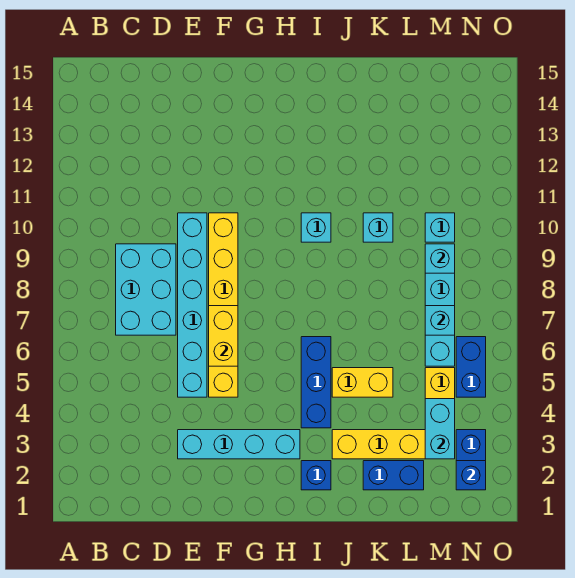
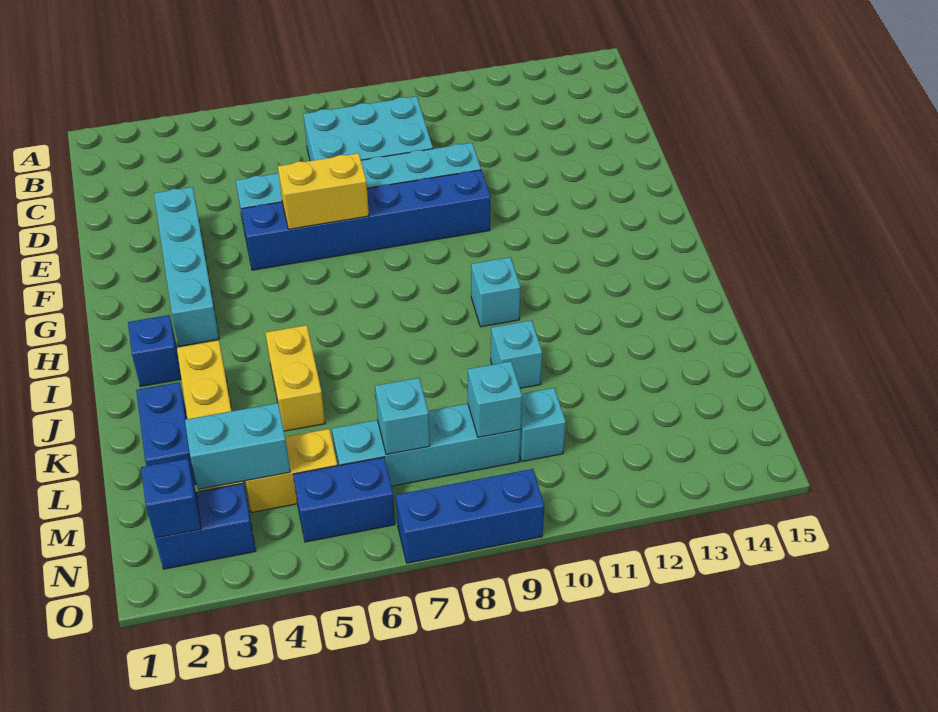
yellow brick F5:F10 level 1 -> blue brick F5:F10 level 1
blue brick I4:I6 level 1 -> blue brick O7:O9 level 1

